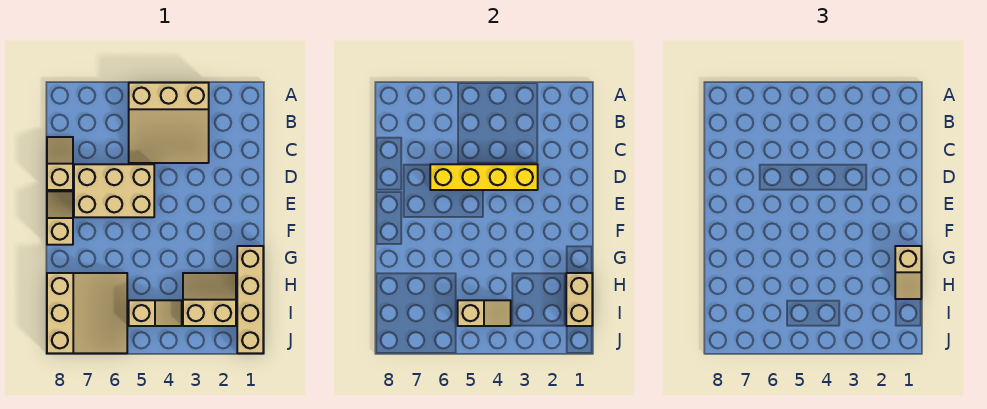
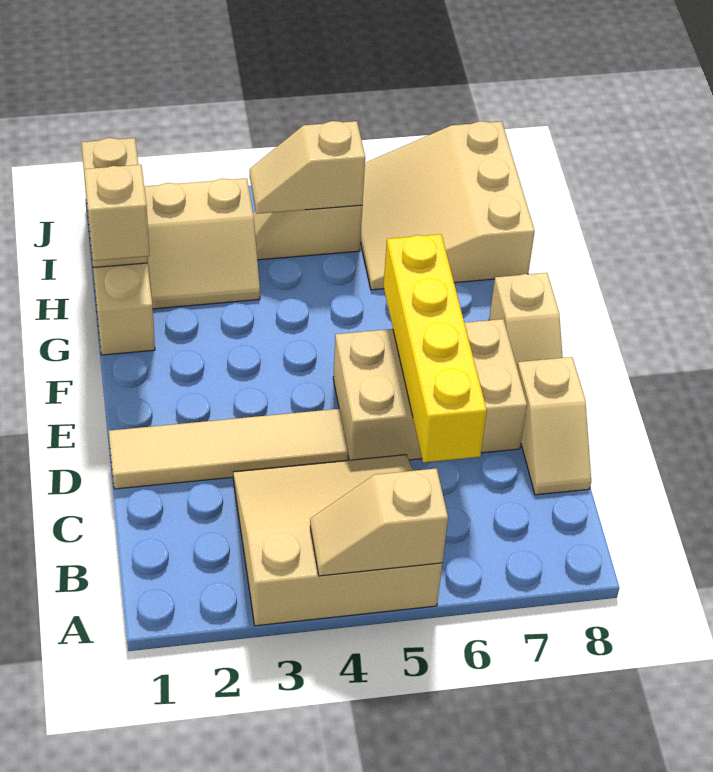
none -> tan slope A4:A5 level 2 top 5
none -> tan tile D1:D4 level 1
yellow brick D3:D6 level 2 -> yellow brick C6:F6 level 2

